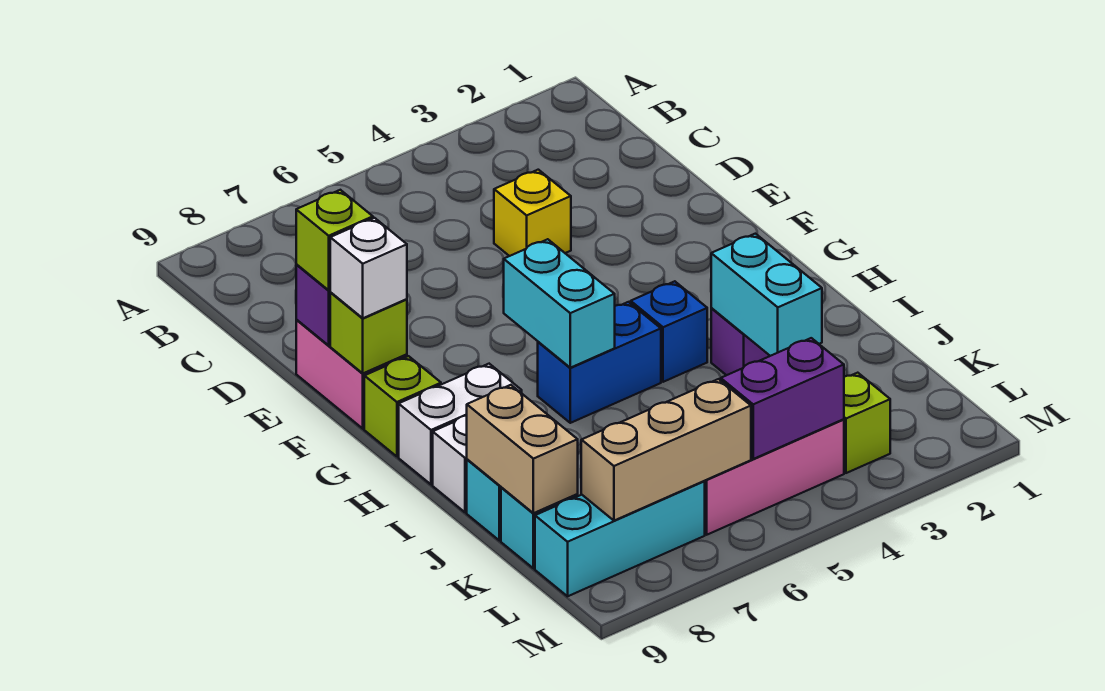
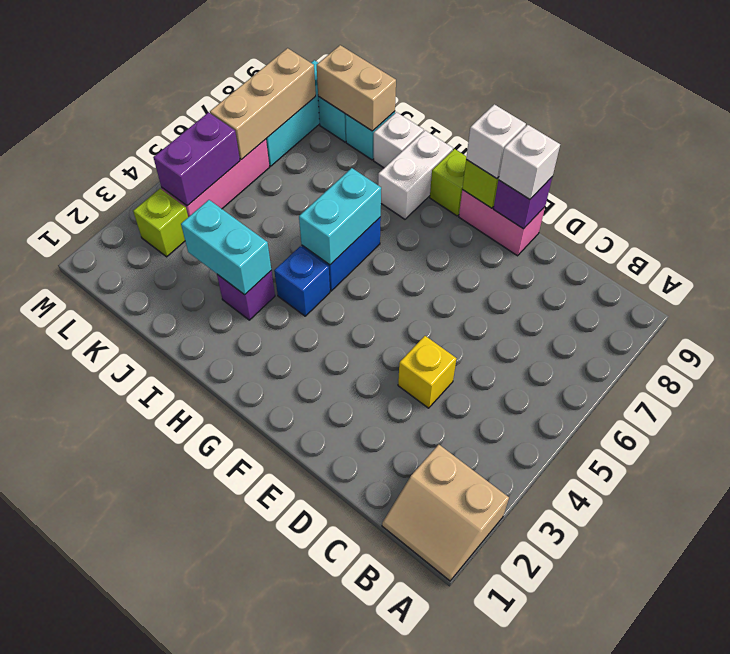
none -> tan slope A1:B2 level 1 top 2
lime brick E9 level 3 -> white brick E9 level 3
cyan brick G6:H6 level 2 -> cyan brick H5:H6 level 2

